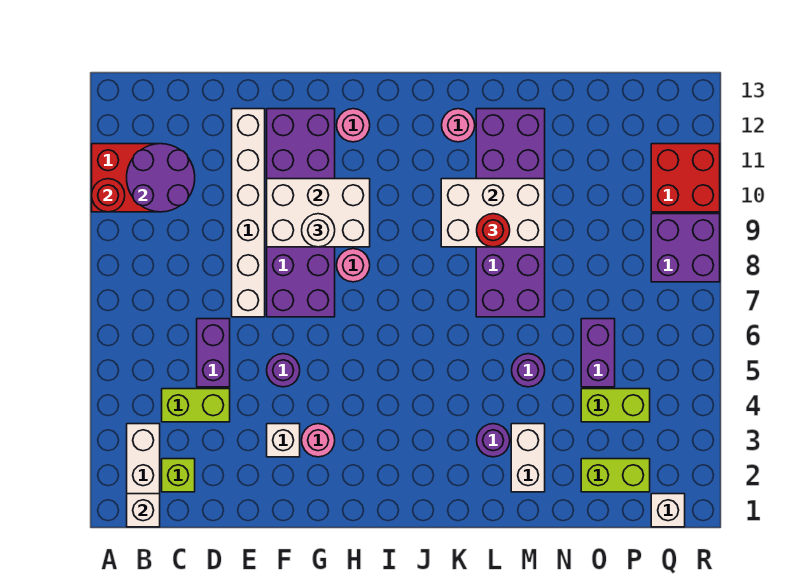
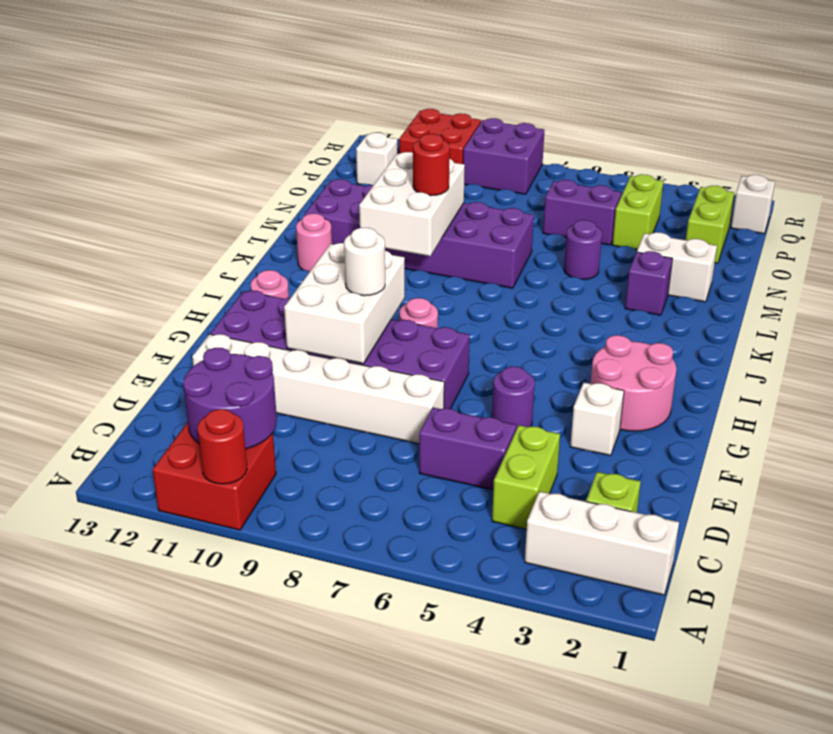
white brick B1 level 2 -> white brick P12 level 1
pink round brick G3 level 1 -> pink round brick G2:H3 level 1
purple round brick L3 level 1 -> purple brick L3 level 1

